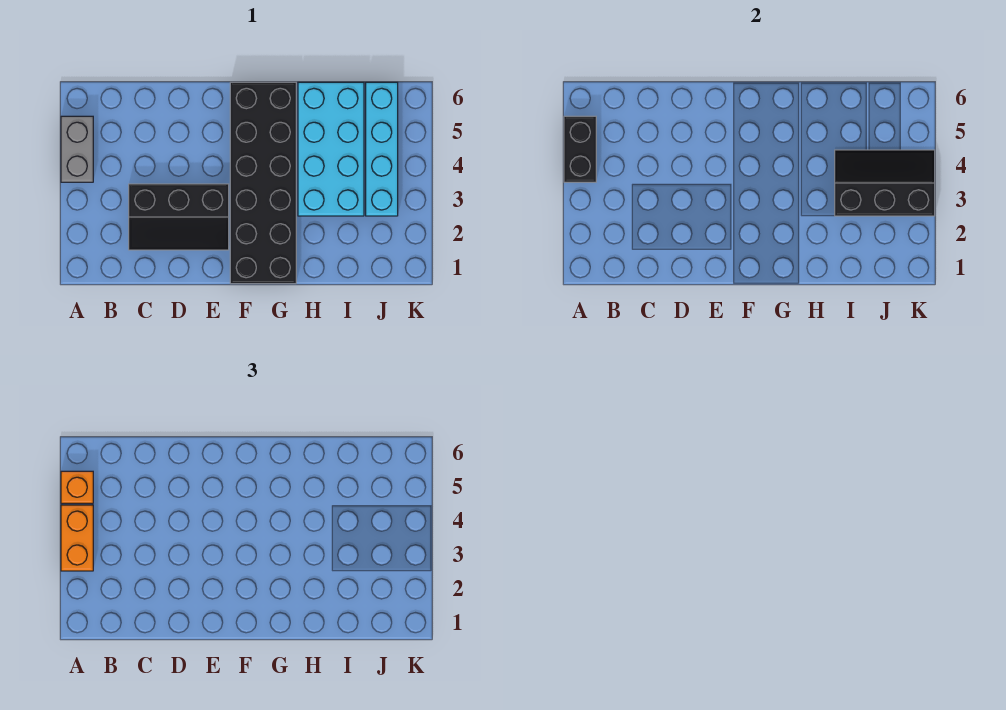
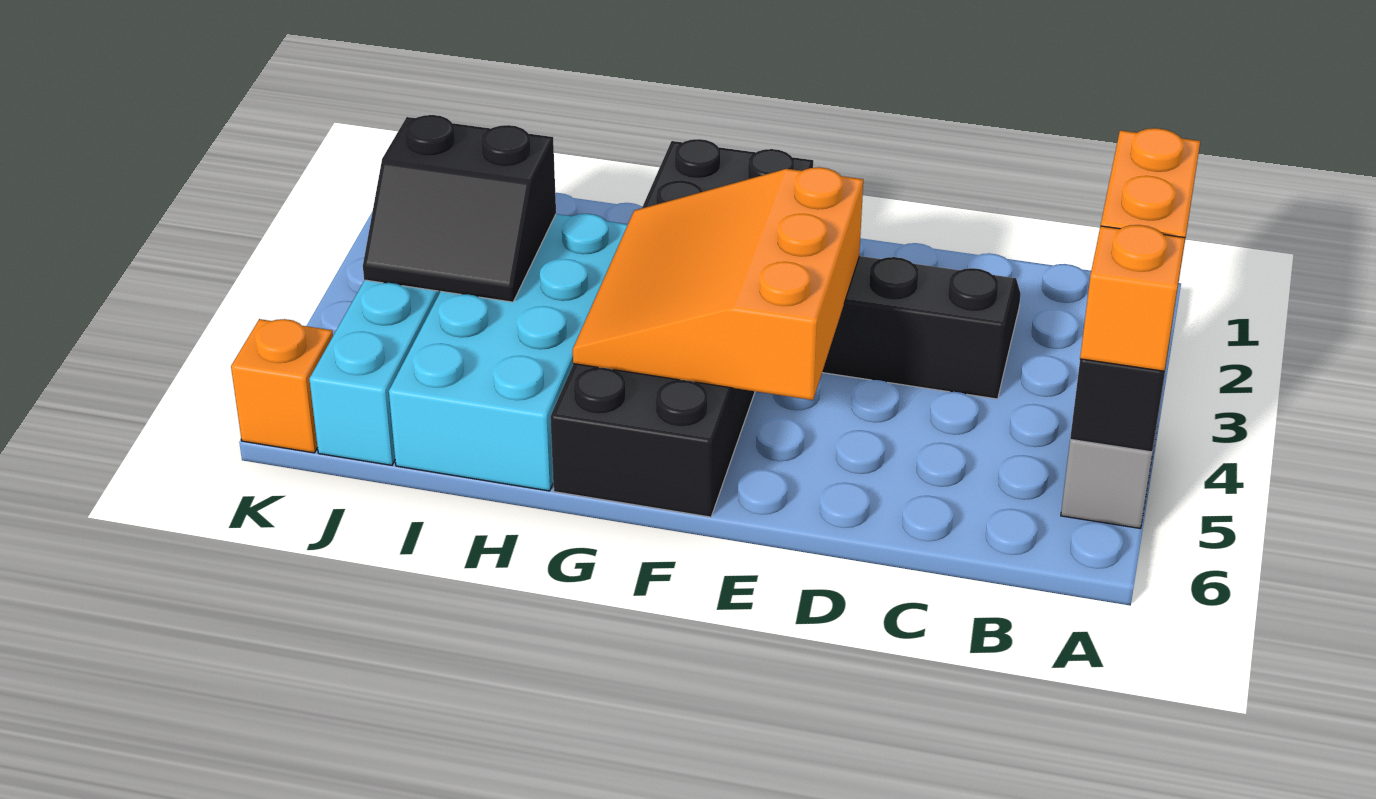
none -> orange slope E3:G5 level 2 top E
black slope I3:K4 level 2 top 3 -> black slope I3:J4 level 2 top 3
none -> orange brick K6 level 1

